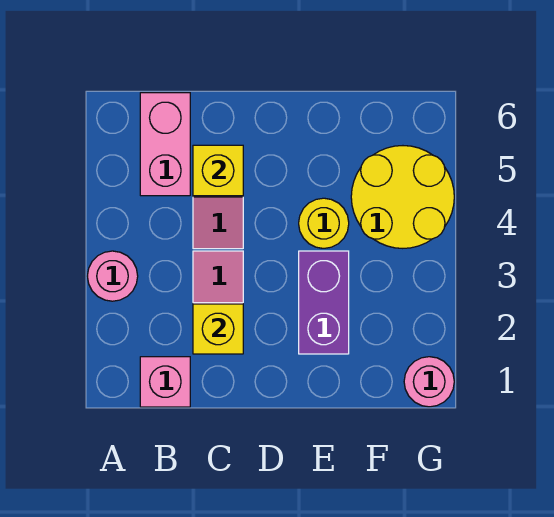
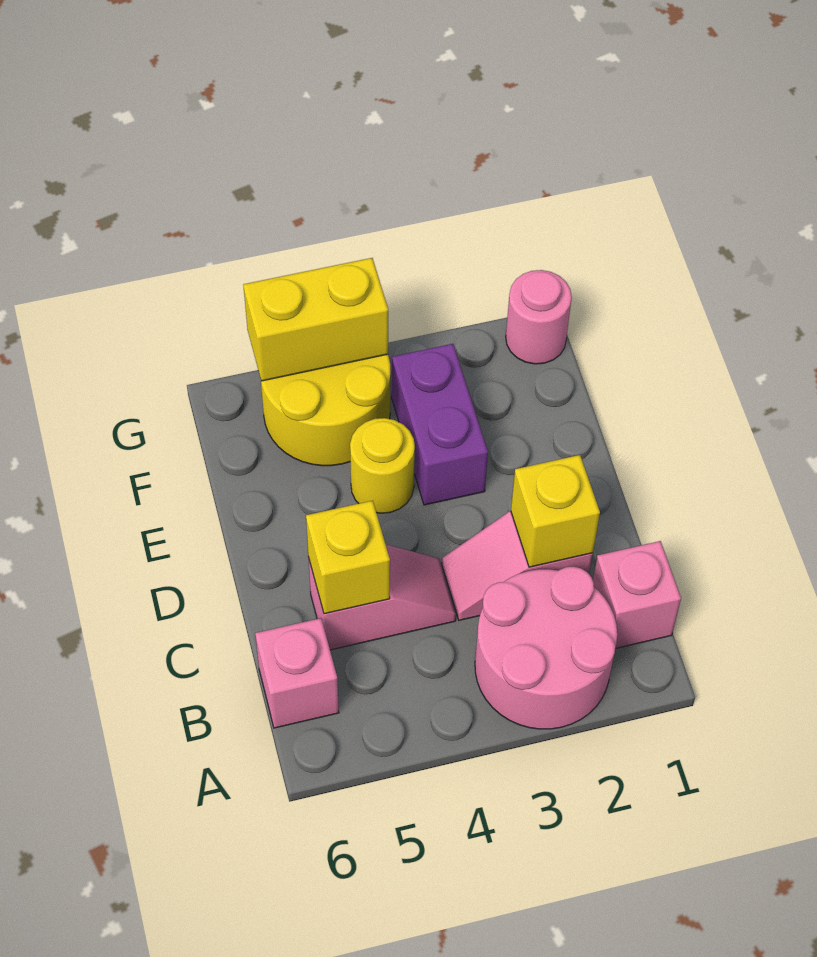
pink round brick A3 level 1 -> pink round brick A2:B3 level 1
pink brick B5:B6 level 1 -> pink brick B6 level 1
purple brick E2:E3 level 1 -> purple brick E3:F3 level 1
none -> yellow brick G4:G5 level 2

